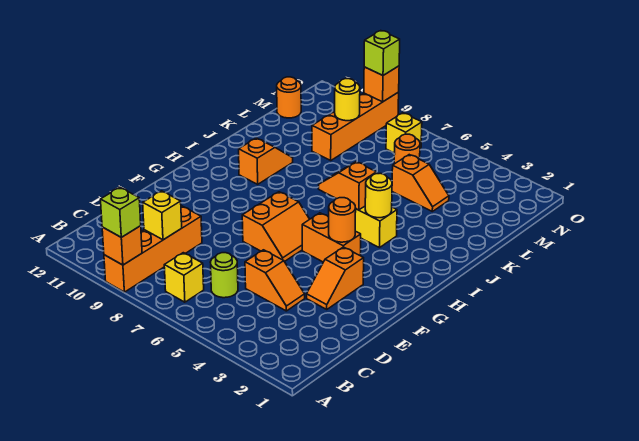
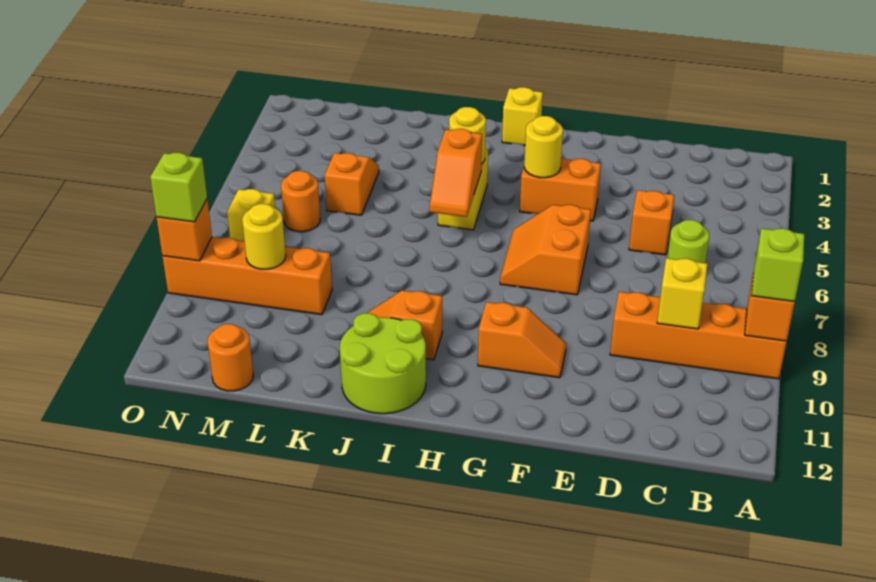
yellow brick B7 level 1 -> yellow brick H1 level 1
orange slope E3:F3 level 1 top F -> orange slope F10:G10 level 1 top G
orange slope F6:G7 level 1 top 7 -> orange slope F6:G7 level 1 top F
orange brick G4:G5 level 1 -> orange brick F4:G4 level 1
orange round brick G4 level 2 -> yellow round brick G4 level 2
none -> lime round brick I11:J12 level 1

